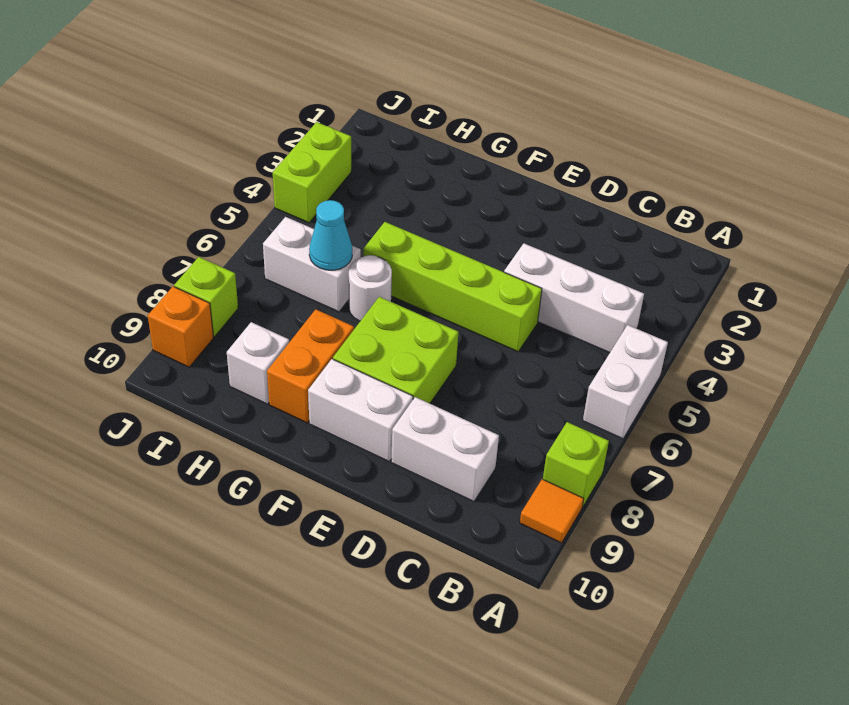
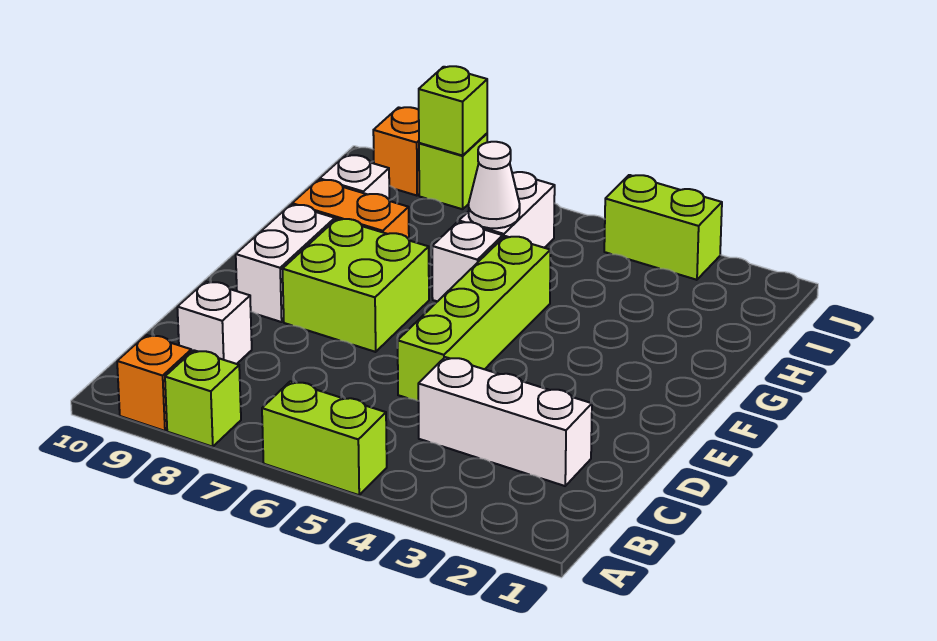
white brick A5:A6 level 1 -> lime brick A5:A6 level 1
orange tile A9 level 1 -> orange brick A9 level 1
white brick B4:D4 level 1 -> white brick C2:C4 level 1
white brick C9:D9 level 1 -> white brick C9 level 1
white round brick G6 level 1 -> white brick G6 level 1
cyan cone H6 level 2 -> white cone H6 level 2
none -> lime brick J8 level 2

